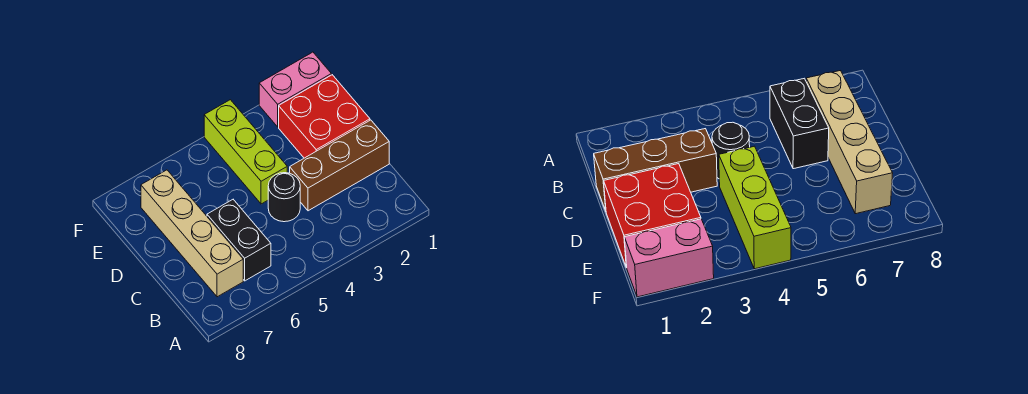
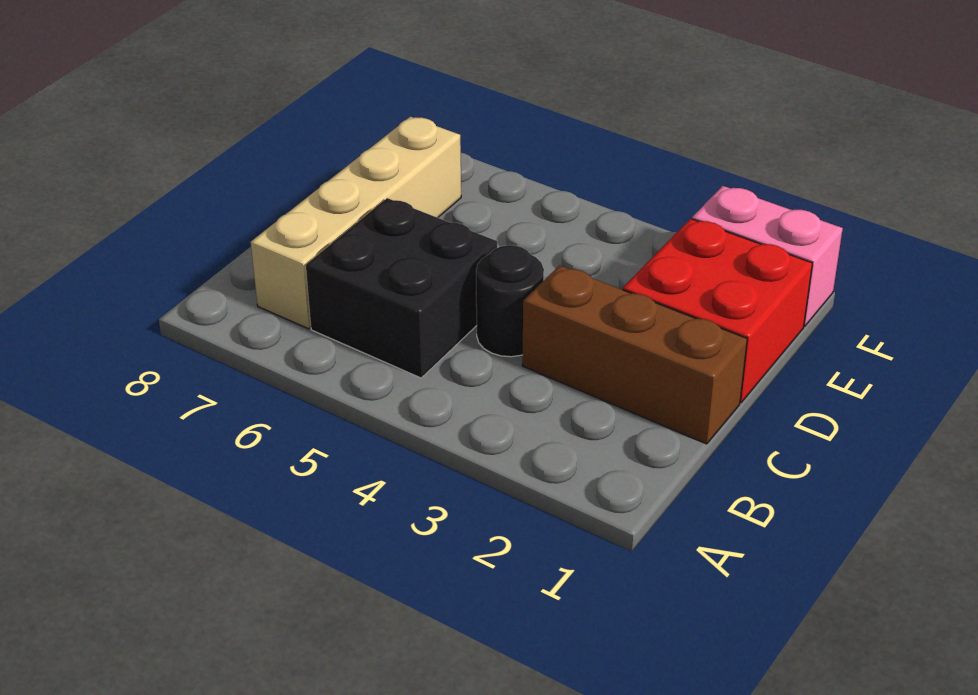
black brick B6:C6 level 1 -> black brick B5:C6 level 1
lime brick D4:F4 level 1 -> none

